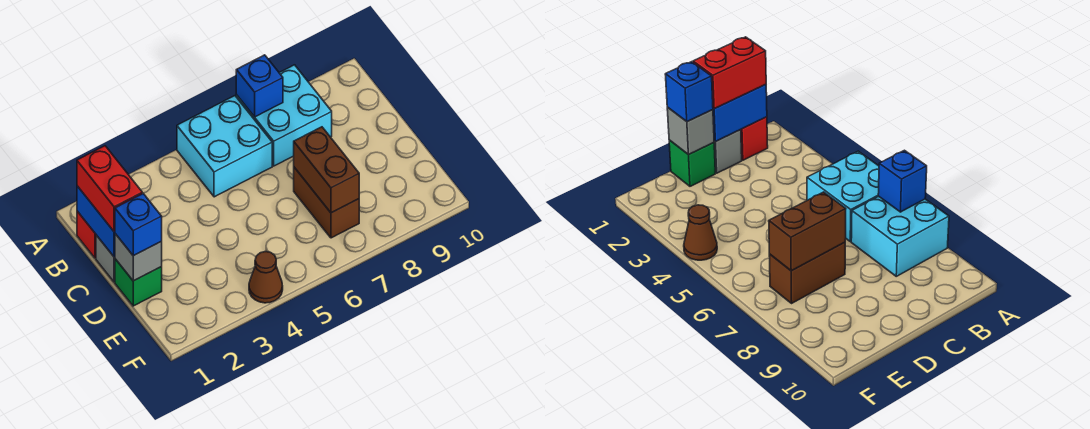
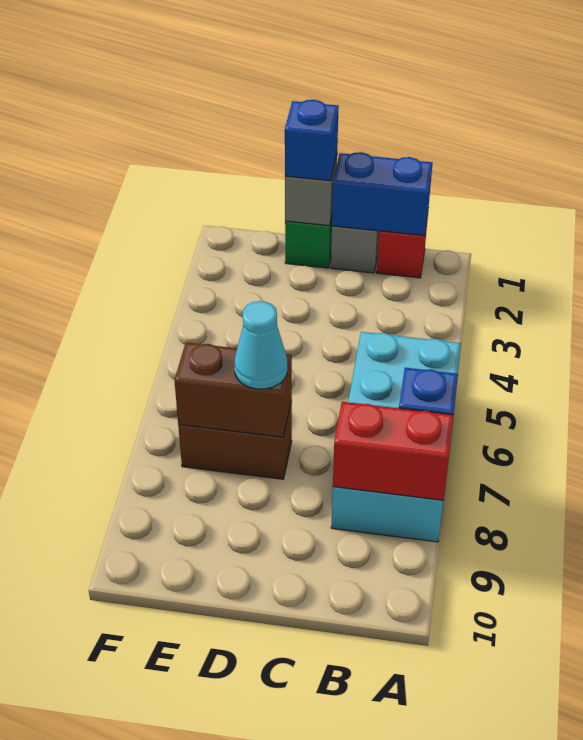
red brick B1:C1 level 3 -> red brick A8:B8 level 2
none -> cyan cone D7 level 3
brown cone F4 level 1 -> none

